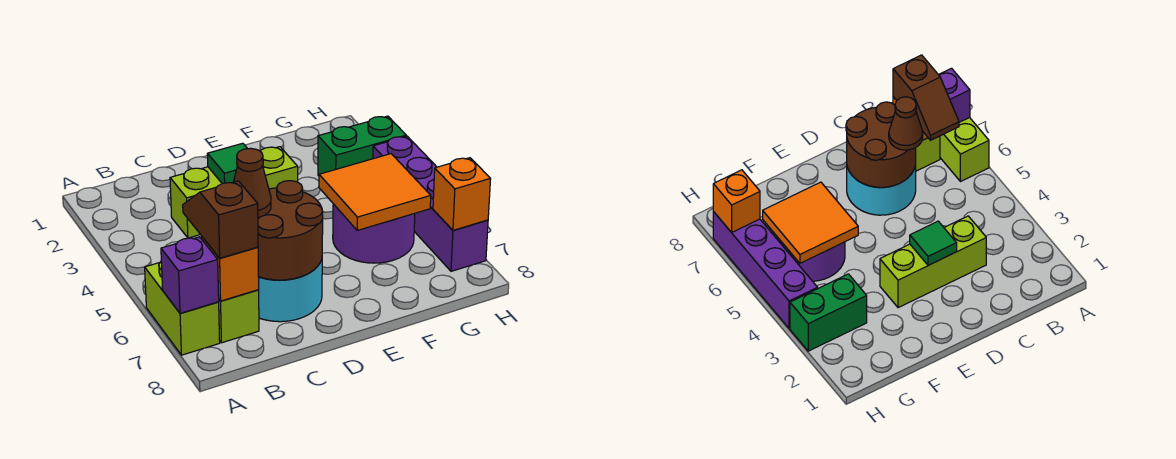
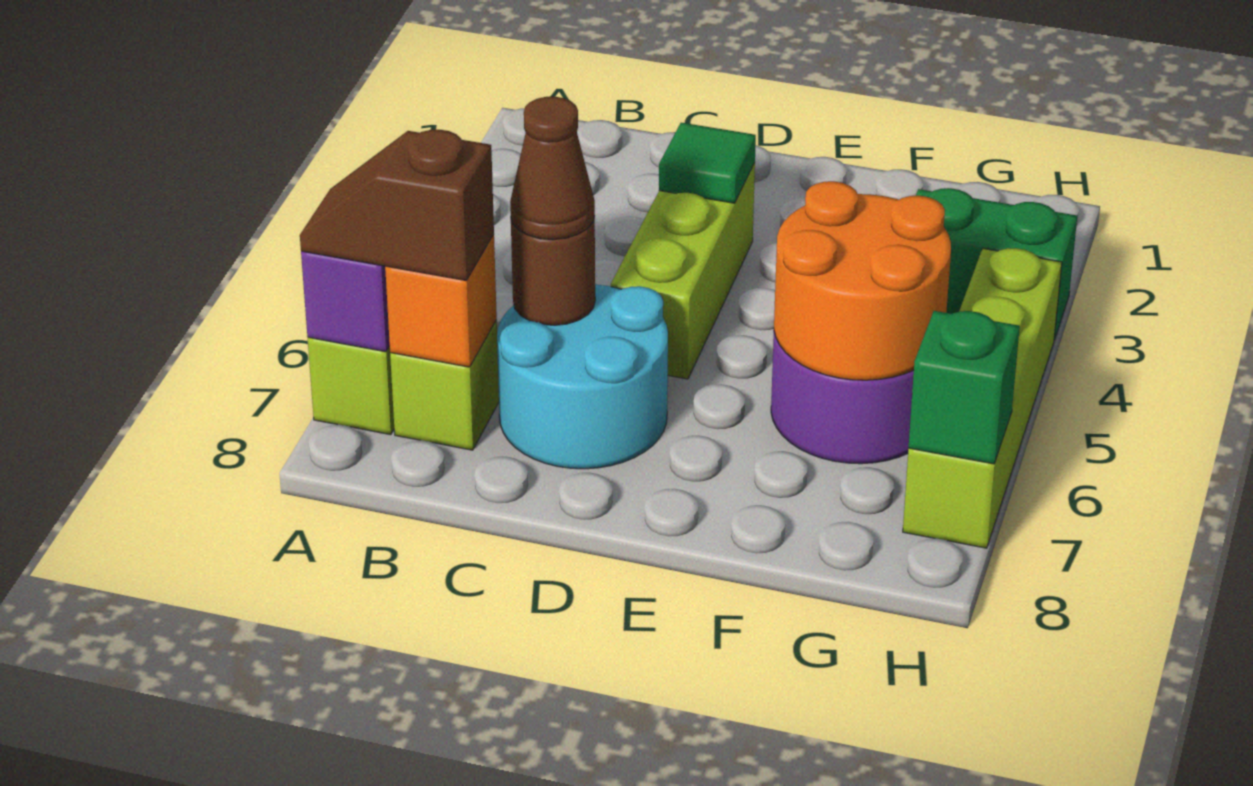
brown slope B6:B7 level 3 top 7 -> brown slope A7:B7 level 3 top B
lime brick C3:E3 level 1 -> lime brick D3:D5 level 1
brown round brick C6:D7 level 2 -> brown round brick C6 level 2
orange tile F5:G6 level 2 -> orange round brick F5:G6 level 2
purple brick H4:H7 level 1 -> lime brick H4:H7 level 1
orange brick H7 level 2 -> green brick H7 level 2

